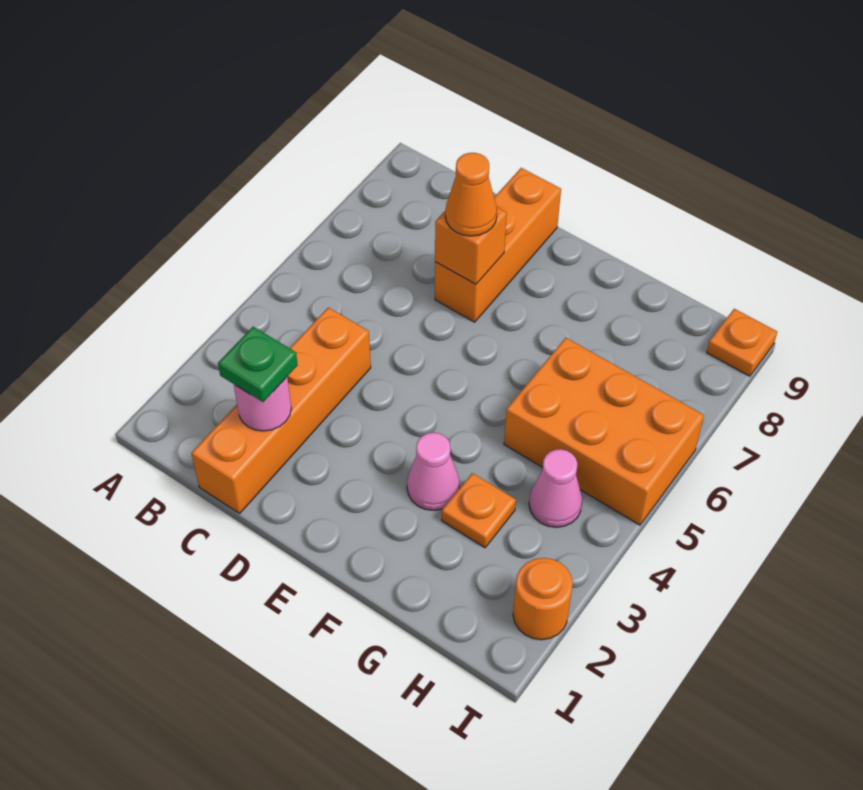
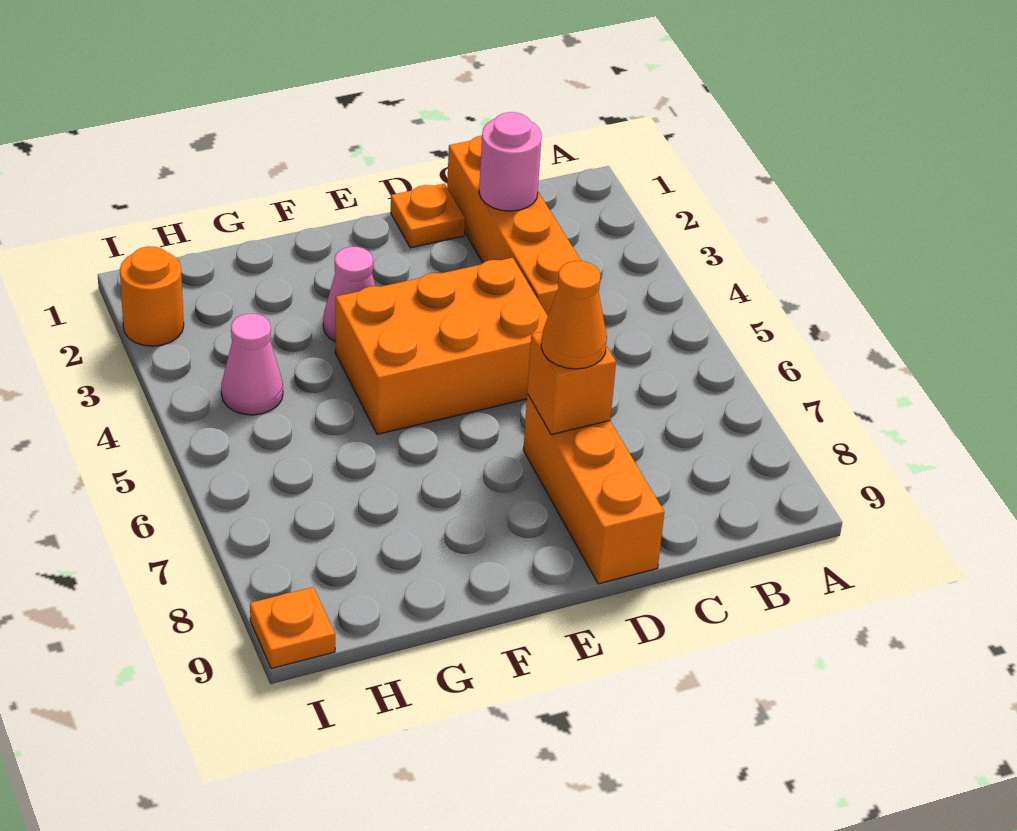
green plate C2 level 3 -> none
orange plate G3 level 1 -> orange plate D1 level 1
orange brick G5:I6 level 1 -> orange brick D4:F5 level 1

